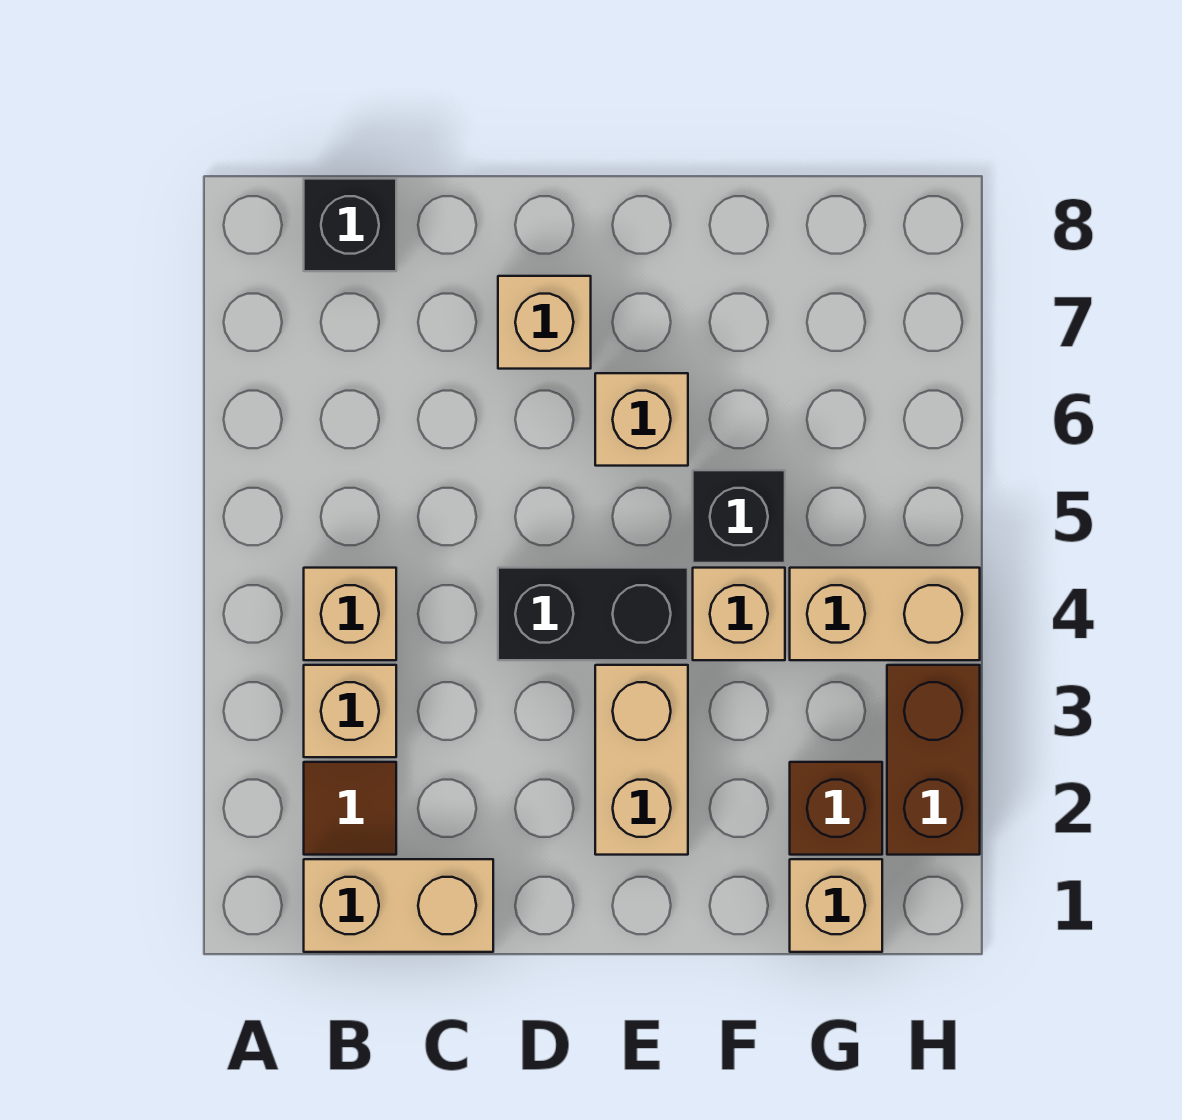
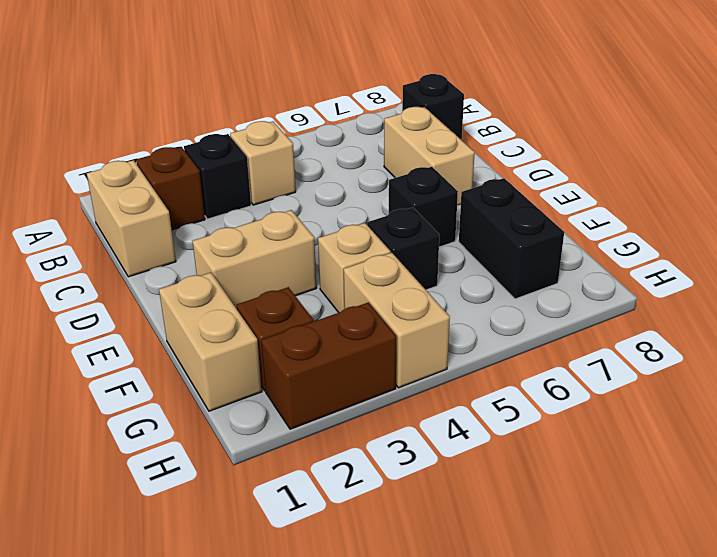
brown tile B2 level 1 -> brown brick B2 level 1
tan brick B3 level 1 -> black brick B3 level 1
black brick D4:E4 level 1 -> black brick F7:G7 level 1
tan brick D7 level 1 -> tan brick C7:D7 level 1
tan brick E6 level 1 -> black brick E6 level 1
tan brick G1 level 1 -> tan brick F1:G1 level 1

